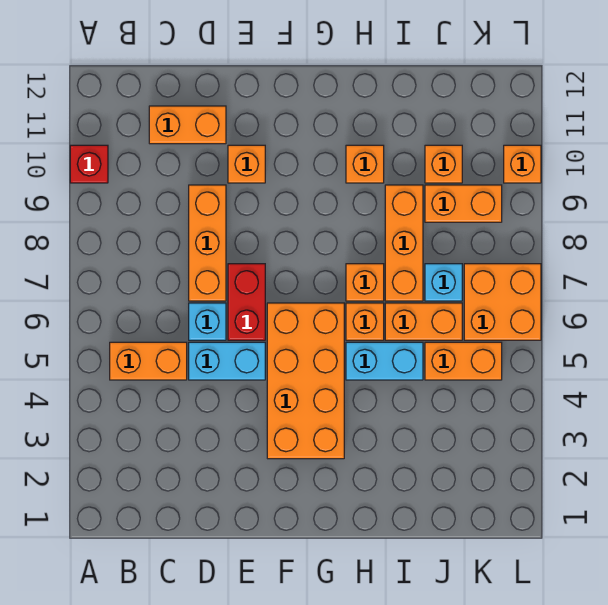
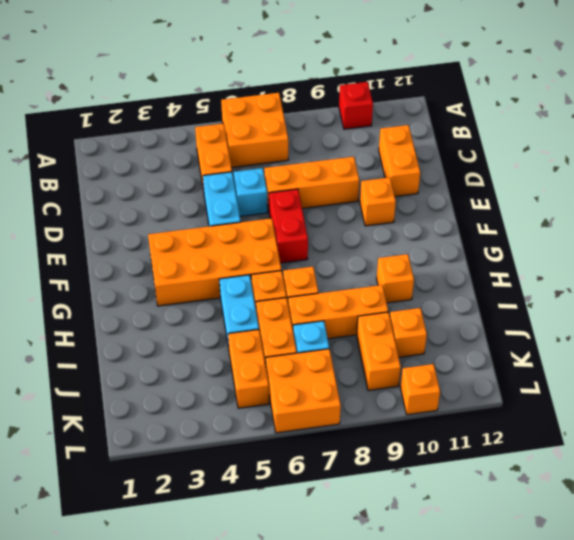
none -> orange brick A6:B7 level 1
red brick E6:E7 level 1 -> red brick E7:F7 level 1

